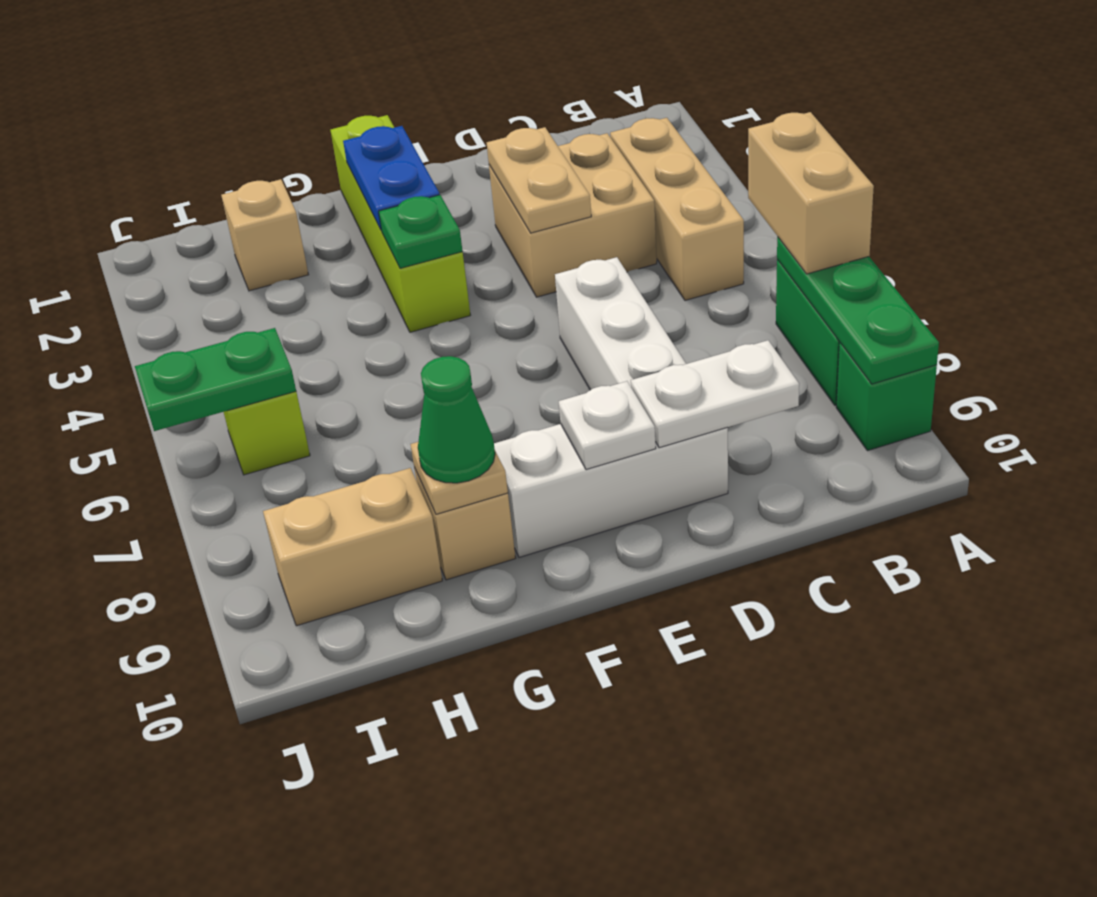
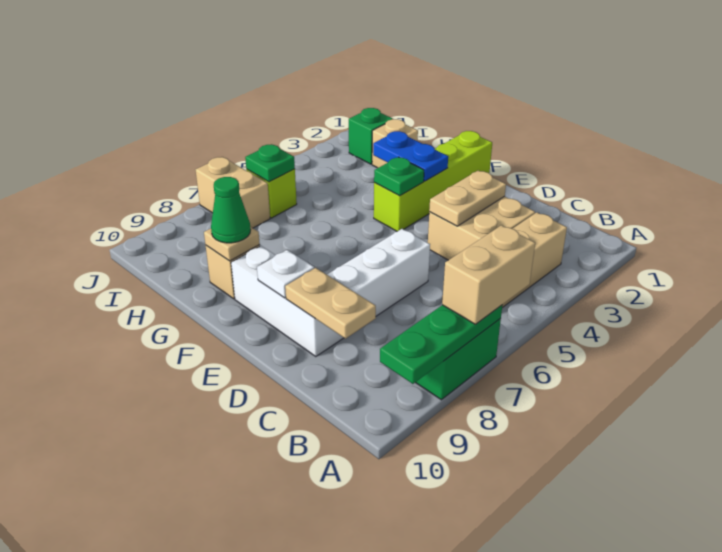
green brick A9 level 1 -> green brick I2 level 1
white plate C9:D9 level 2 -> tan plate C9:D9 level 2
blue plate F2:F3 level 2 -> blue plate F3:G3 level 2
tan brick H9:I9 level 1 -> tan brick I7:J7 level 1
green plate I6:J6 level 2 -> green plate I6 level 2

